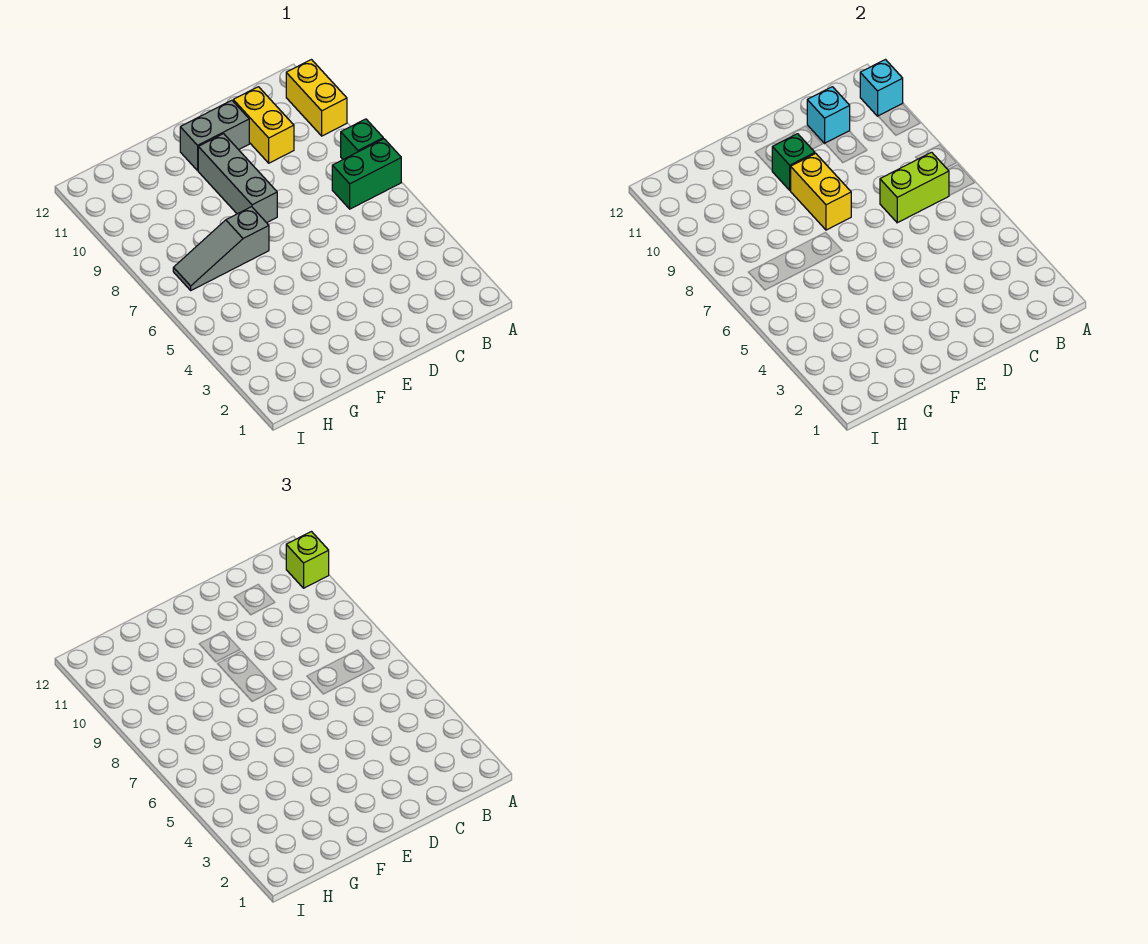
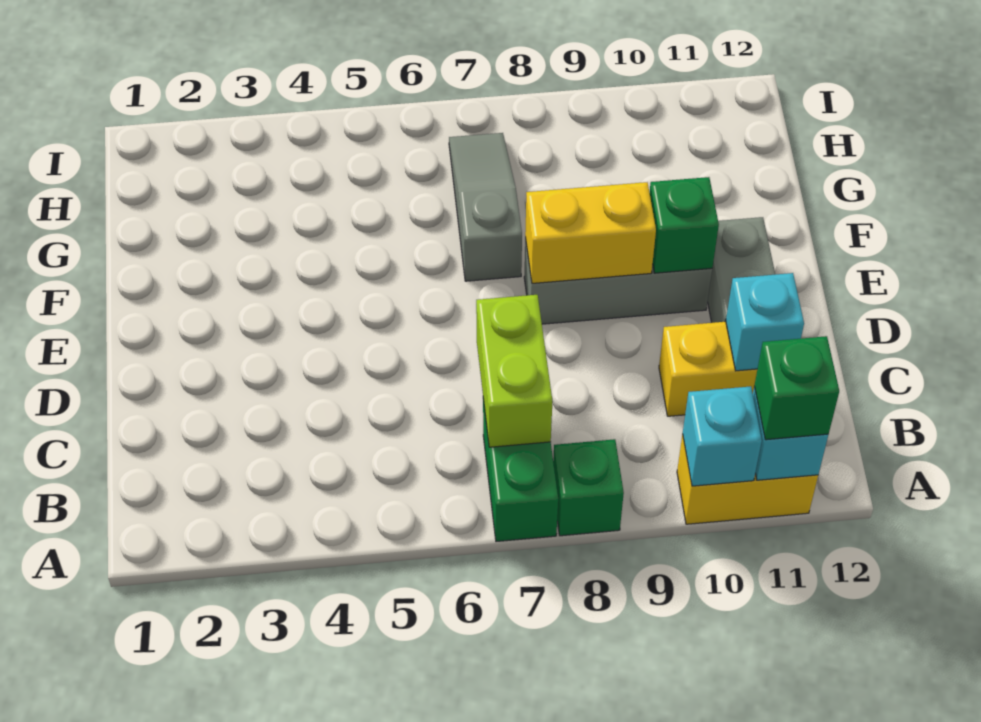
none -> cyan brick A10 level 2
lime brick A11 level 3 -> green brick A11 level 3

